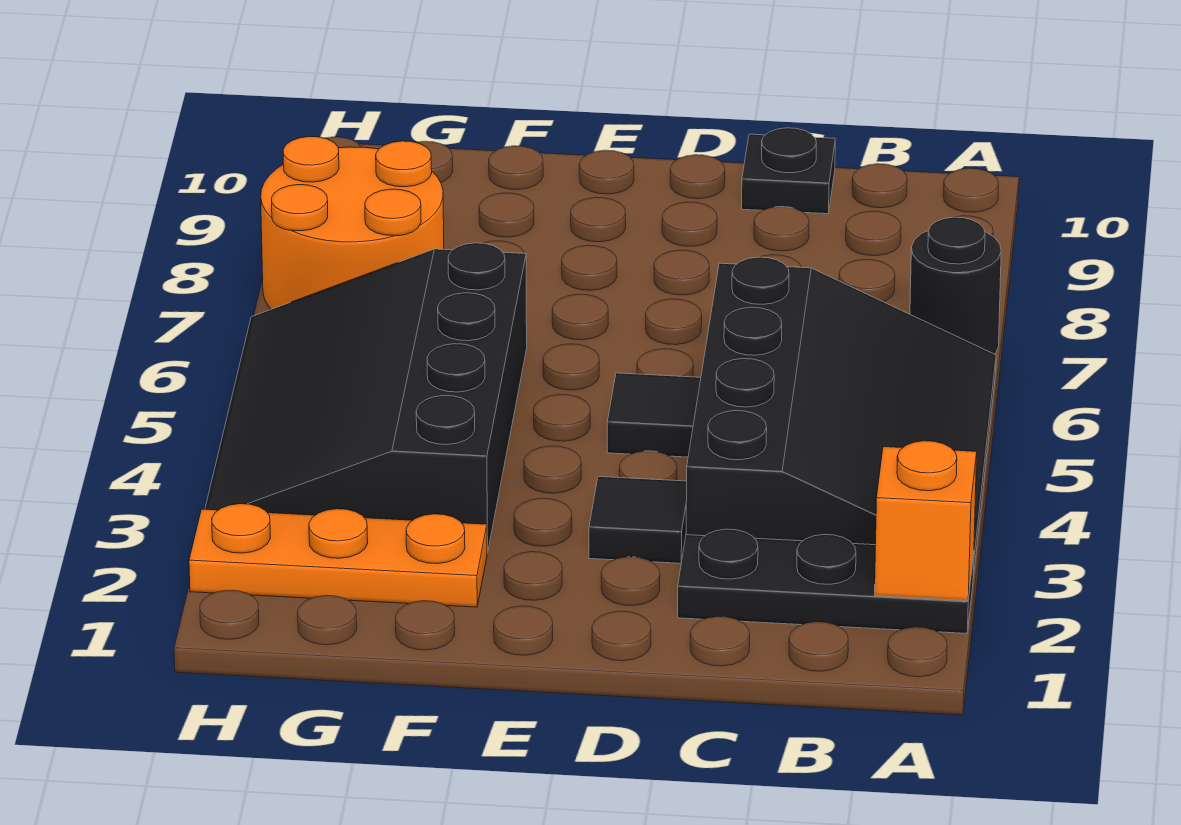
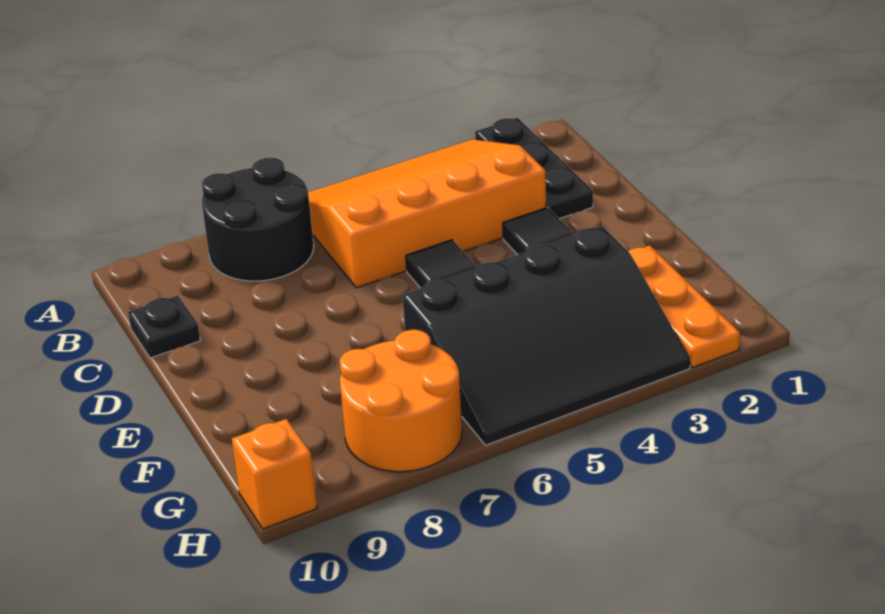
orange brick A2 level 2 -> orange brick H10 level 1
black slope A3:C6 level 1 top C -> orange slope A3:C6 level 1 top C
black round brick A7 level 1 -> black round brick A7:B8 level 1

